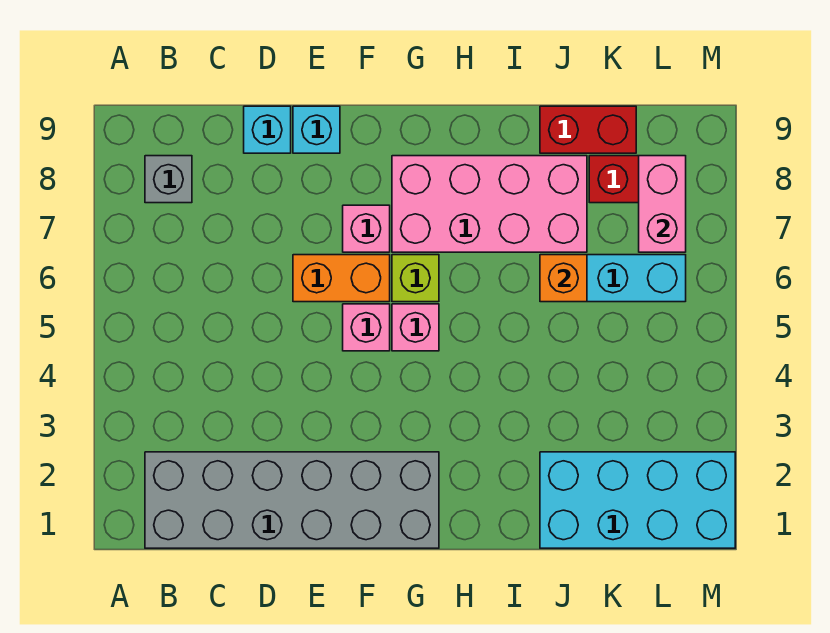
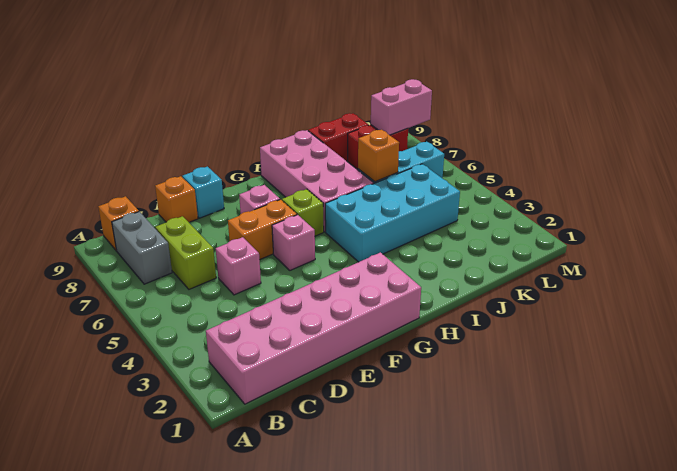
grey brick B1:G2 level 1 -> pink brick B1:G2 level 1
grey brick B8 level 1 -> grey brick B7:B8 level 1
none -> orange brick B9 level 1
none -> lime brick C6:C7 level 1
cyan brick D9 level 1 -> orange brick D9 level 1
pink brick G5 level 1 -> pink brick D5 level 1
pink brick G7:J8 level 1 -> pink brick H6:I9 level 1
cyan brick J1:M2 level 1 -> cyan brick H4:K5 level 1
pink brick L7:L8 level 2 -> pink brick L8:M8 level 2

